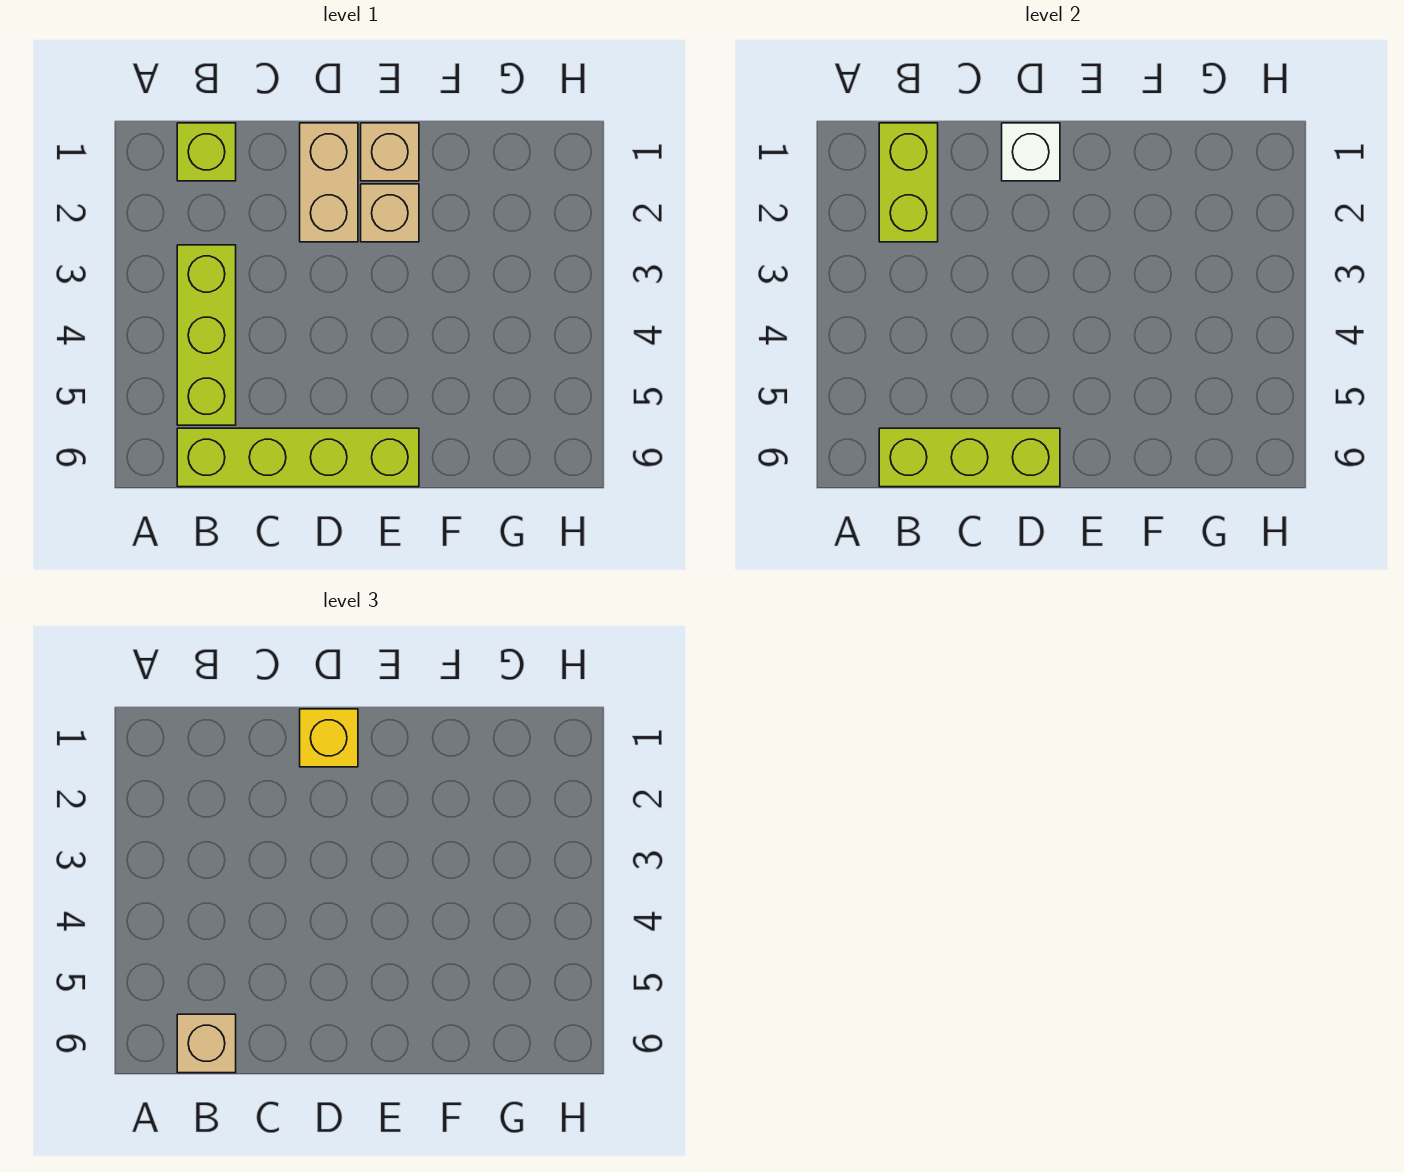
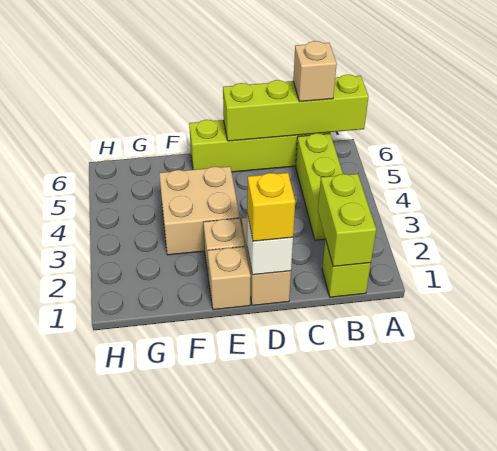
lime brick B6:D6 level 2 -> lime brick A6:D6 level 2
none -> tan brick E3:F4 level 1

